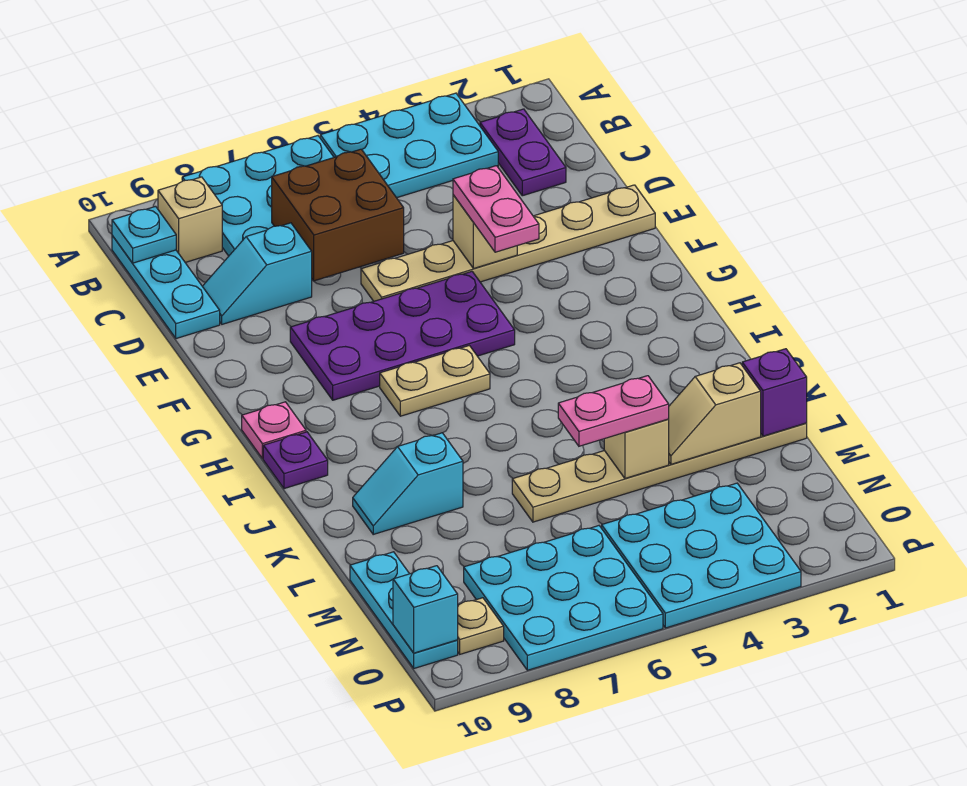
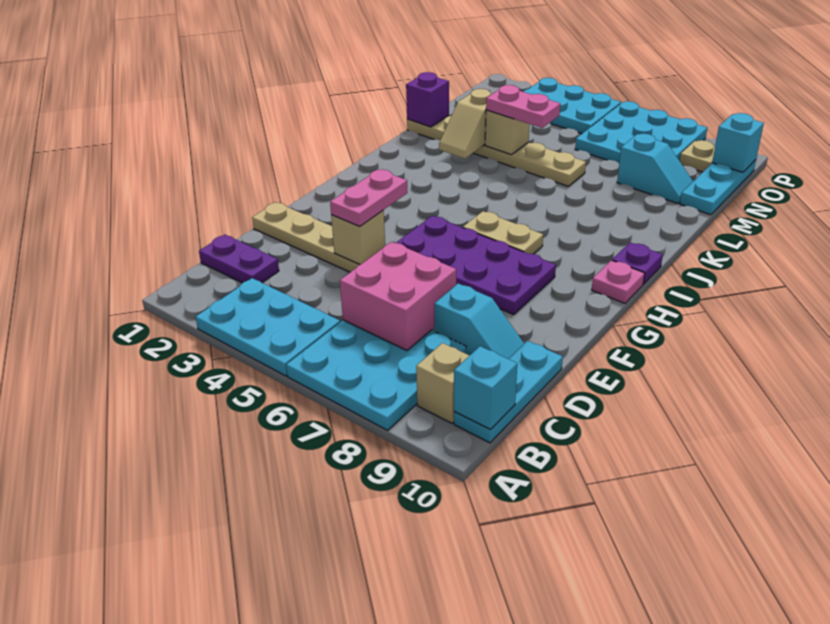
purple plate B2:C2 level 1 -> purple plate C1:C2 level 1
cyan plate B10 level 2 -> cyan brick B10 level 2
brown brick C6:D7 level 2 -> pink brick C6:D7 level 2
cyan slope K8:K9 level 1 top 8 -> cyan slope M8:M9 level 1 top 8
tan slope L2:L3 level 2 top 2 -> tan slope K3:L3 level 2 top L
cyan plate N3:P5 level 1 -> cyan plate O3:P5 level 1

